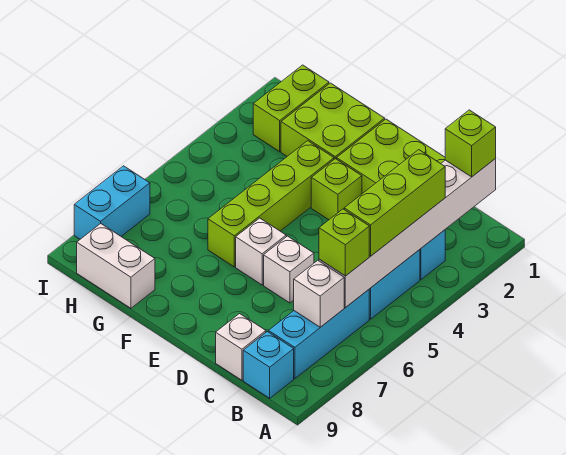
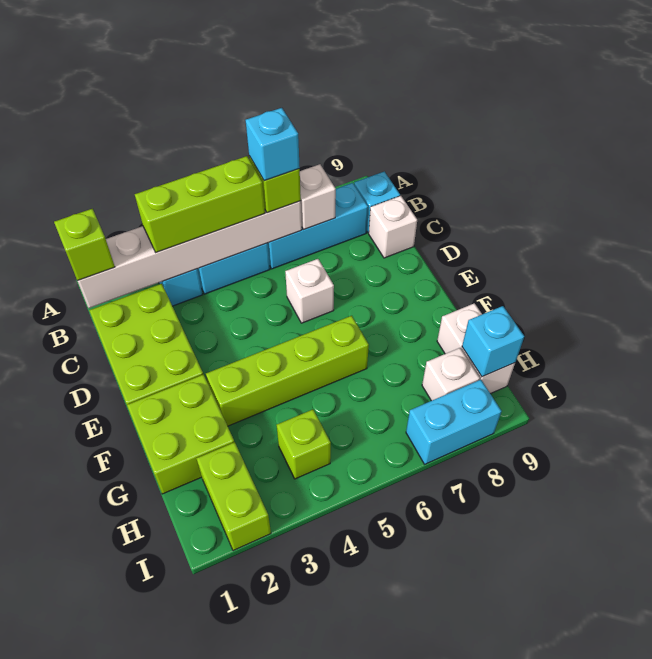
none -> cyan brick B6 level 4
lime brick E3 level 1 -> lime brick H4 level 1
white brick E6 level 1 -> white brick H8 level 1
lime brick H1:H2 level 1 -> lime brick H2:I2 level 1
none -> cyan brick H9 level 2

